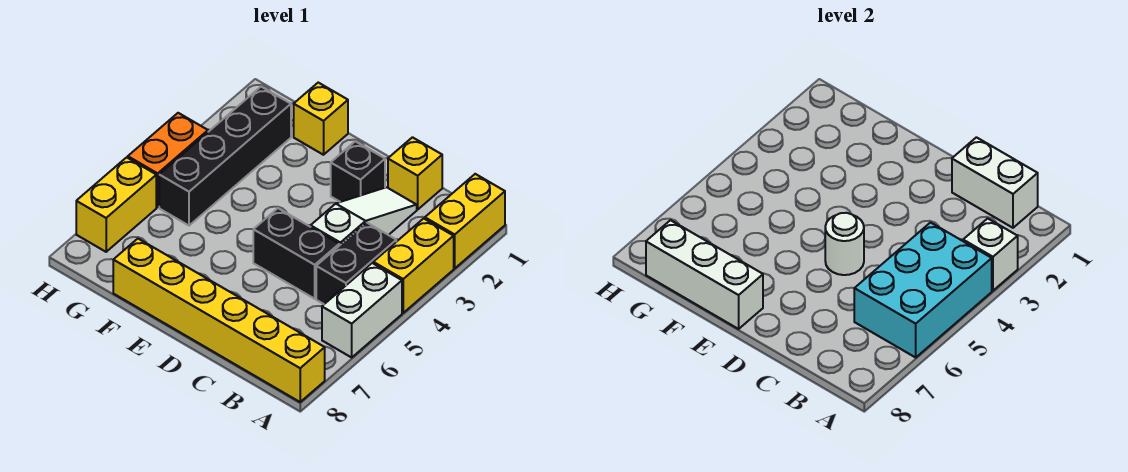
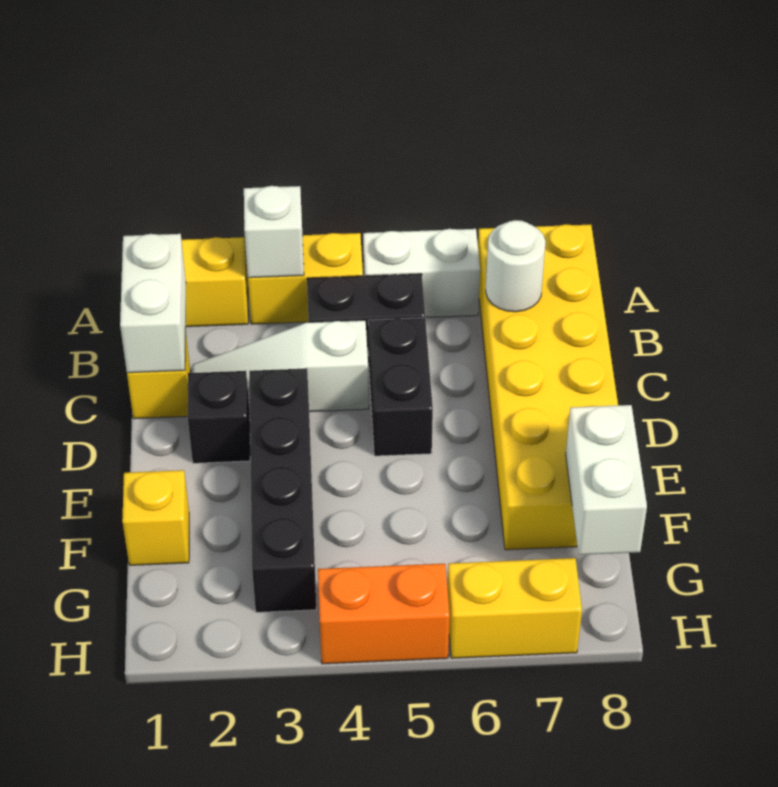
cyan brick A4:B6 level 2 -> none
yellow brick A8:F8 level 1 -> yellow brick A7:F8 level 1
white round brick D5 level 2 -> white round brick B7 level 2
white brick E8:G8 level 2 -> white brick F8:G8 level 2
black brick G2:G5 level 1 -> black brick D3:G3 level 1

